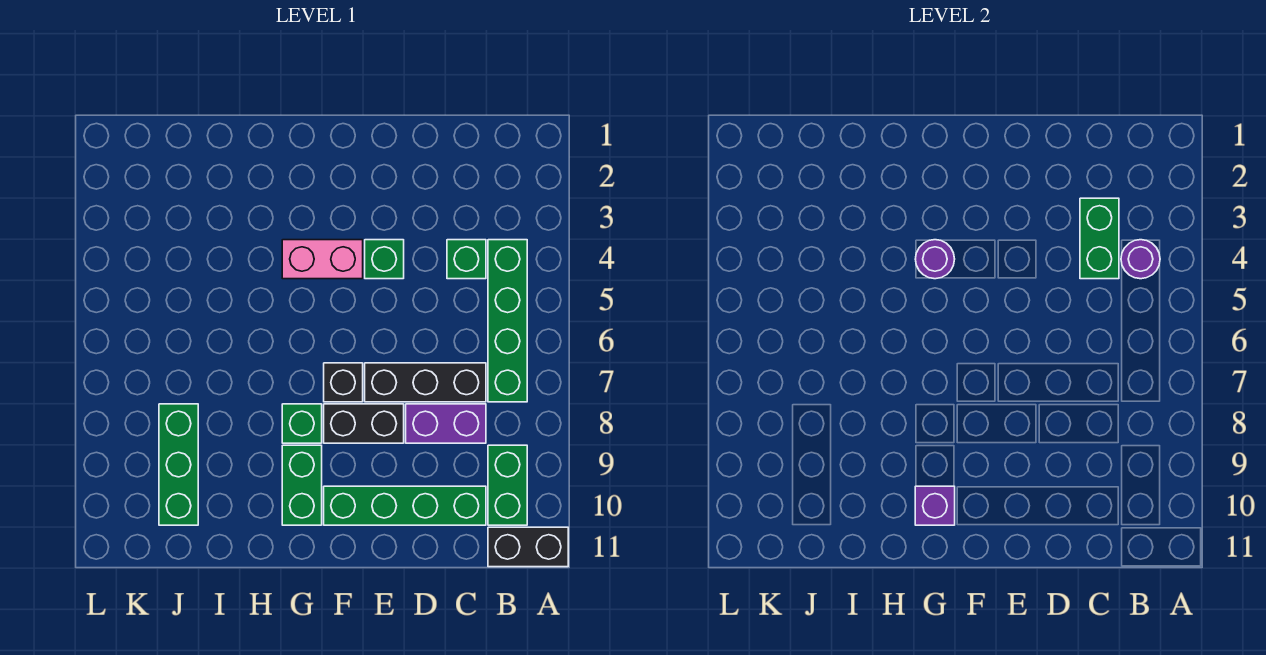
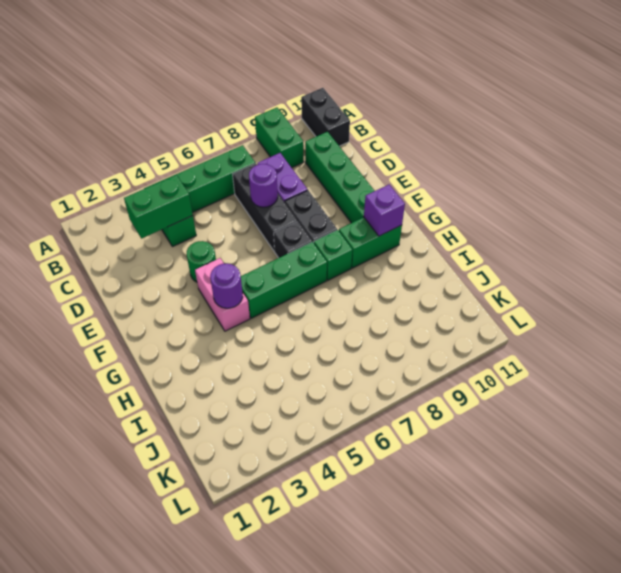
purple round brick B4 level 2 -> purple round brick D7 level 2
green brick B9:B10 level 1 -> green brick A9:B9 level 1
green brick E4 level 1 -> green round brick E4 level 1
green brick J8:J10 level 1 -> green brick G5:G7 level 1

